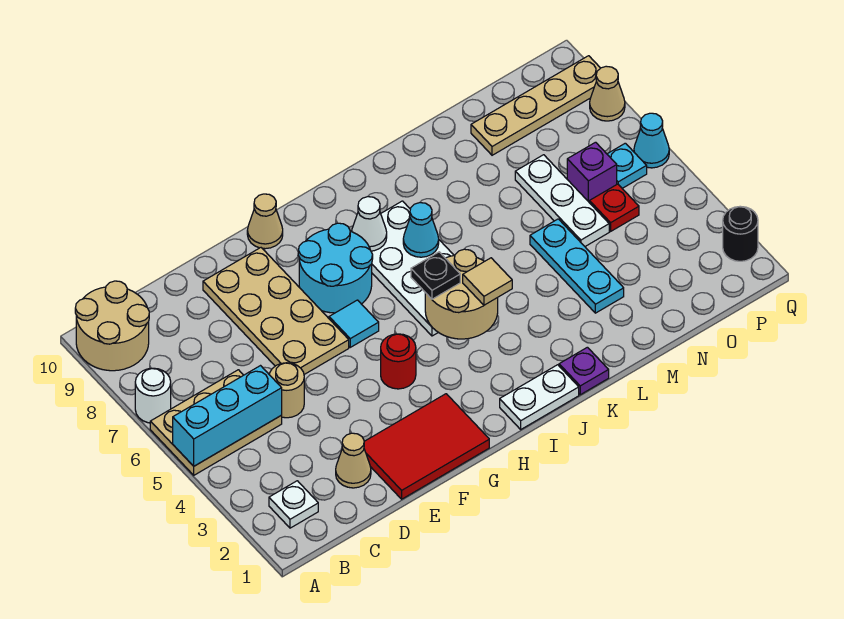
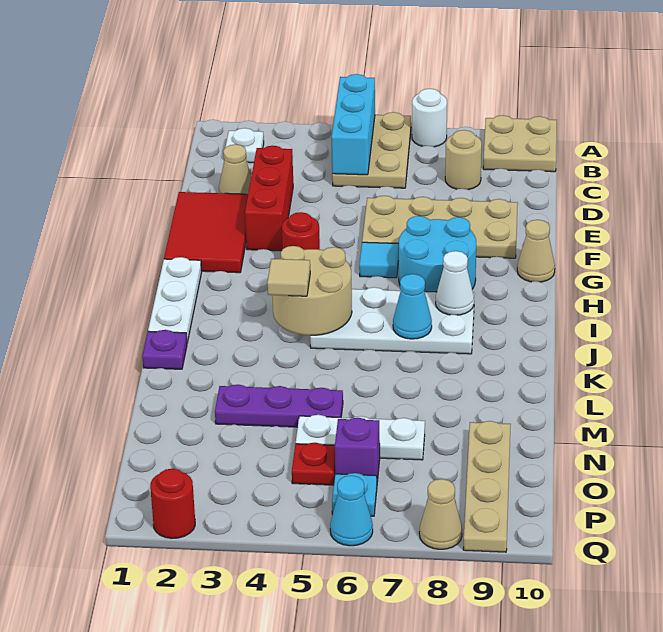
tan round brick A9:B10 level 1 -> tan plate A9:B10 level 1
none -> red brick D3:F3 level 1
tan round brick D5 level 1 -> tan round brick C8 level 1
white plate I1:J1 level 1 -> white plate H1:J1 level 1
black plate I5 level 3 -> none
cyan plate M3:M5 level 1 -> purple plate M3:M5 level 1
black round brick Q2 level 1 -> red round brick Q2 level 1

